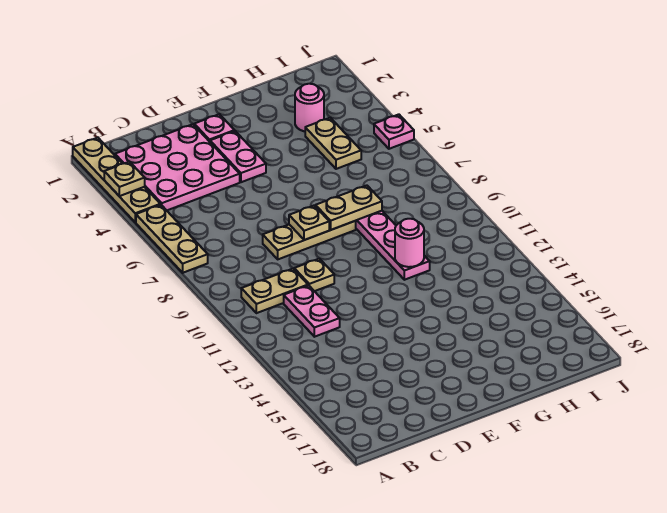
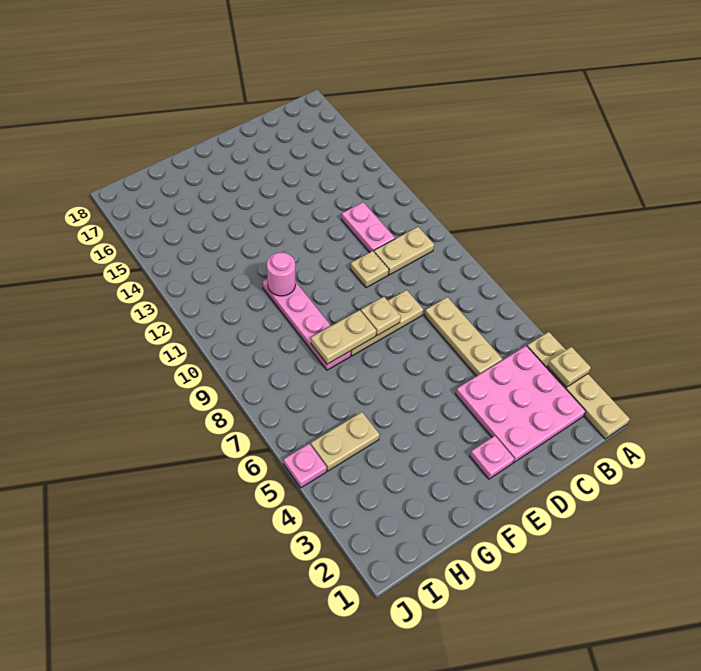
tan plate A5:A7 level 1 -> tan plate C5:C7 level 1
pink plate E3:E4 level 1 -> none
pink round brick H3 level 1 -> none
tan plate H4:H5 level 1 -> tan plate H5:I5 level 1

